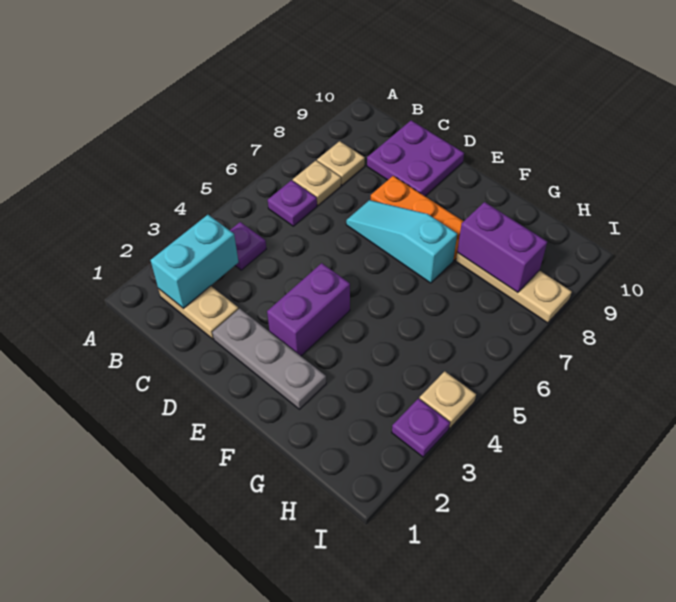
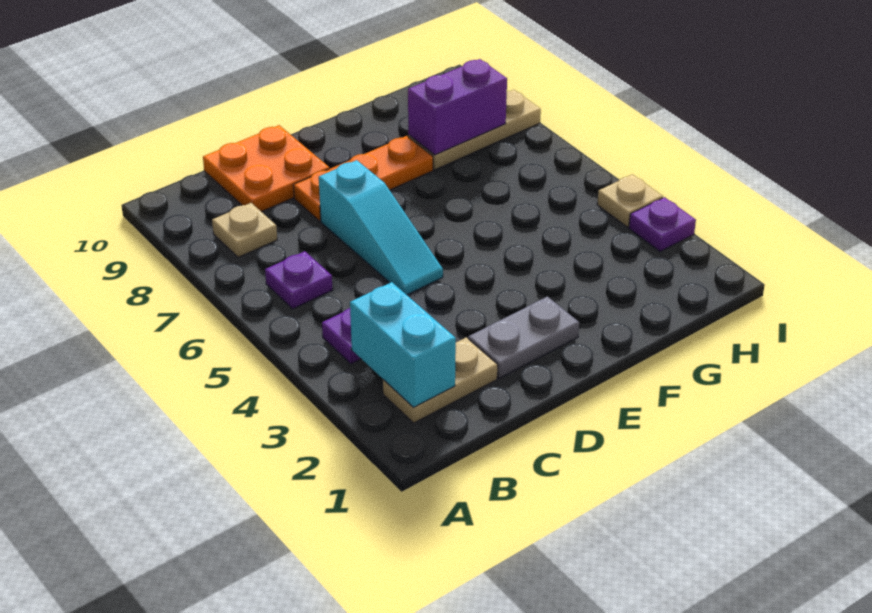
tan plate B7 level 1 -> none
purple plate C9:D10 level 1 -> orange plate C9:D10 level 1
grey plate D2:F2 level 1 -> grey plate D2:E2 level 1
cyan slope D7:F7 level 1 top F -> cyan slope D5:D7 level 1 top 7
purple brick E3:E4 level 1 -> none

